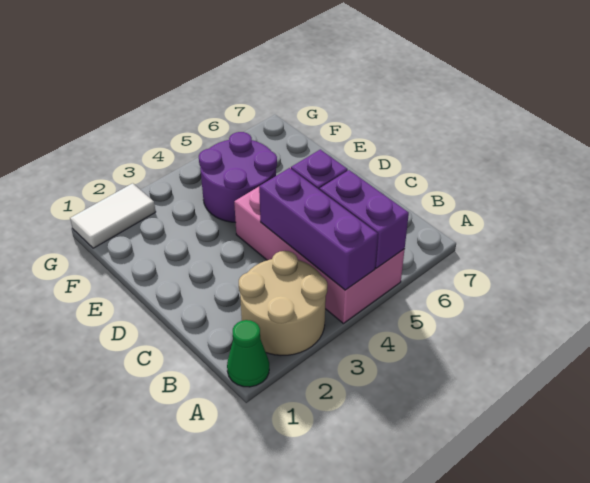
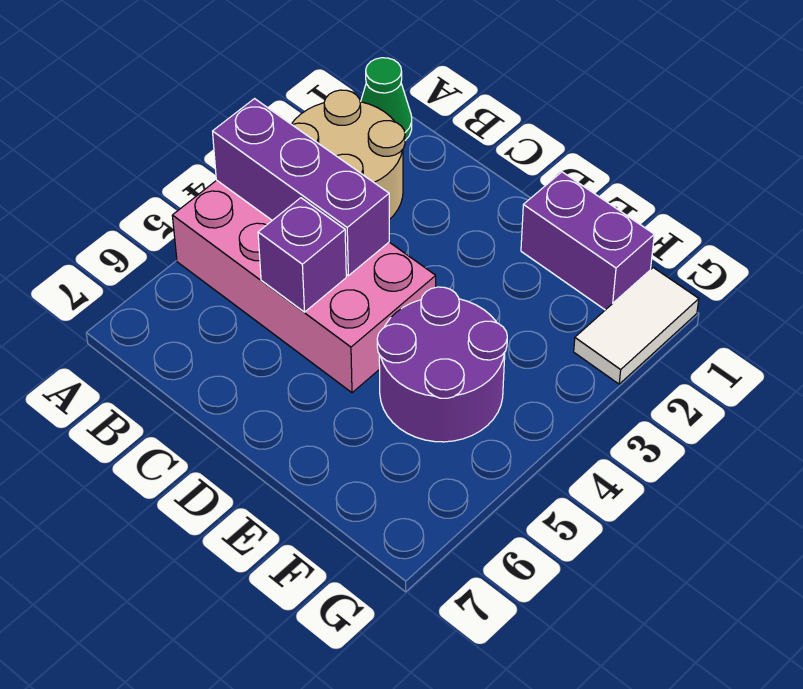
purple brick A5:B5 level 2 -> purple brick E1:F1 level 1

